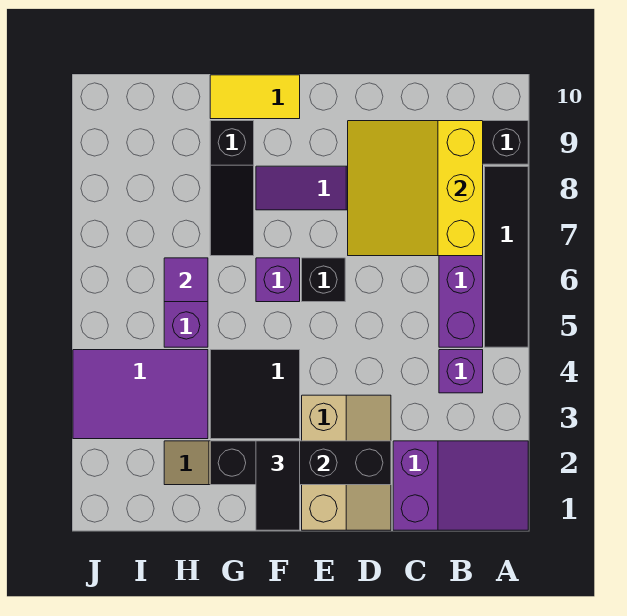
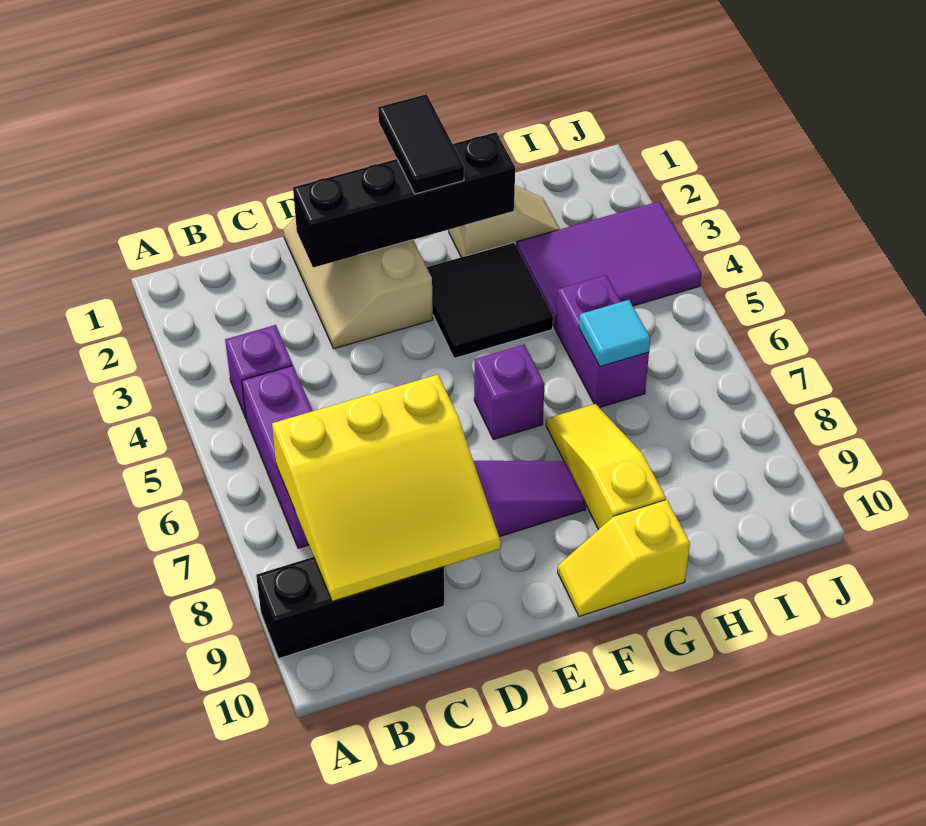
purple slope A1:C2 level 1 top C -> none
black tile A5:A8 level 1 -> none
yellow slope B7:D9 level 2 top B -> yellow slope B7:D9 level 2 top 7
black brick E6 level 1 -> none
yellow tile F10:G10 level 1 -> yellow slope F10:G10 level 1 top G
black slope G7:G9 level 1 top 9 -> yellow slope G7:G9 level 1 top 9
purple tile H6 level 2 -> cyan tile H6 level 2

